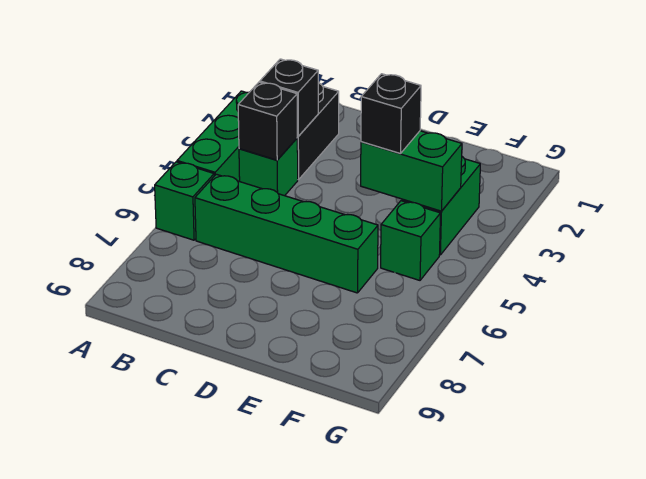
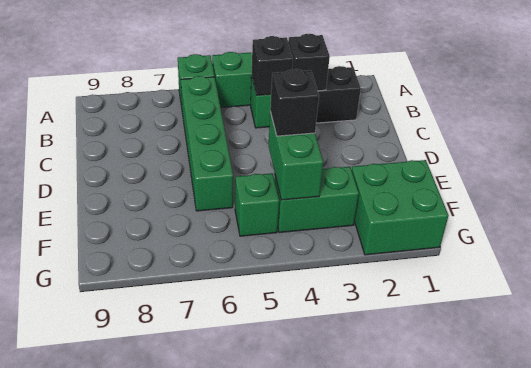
none -> green brick F1:G2 level 1

